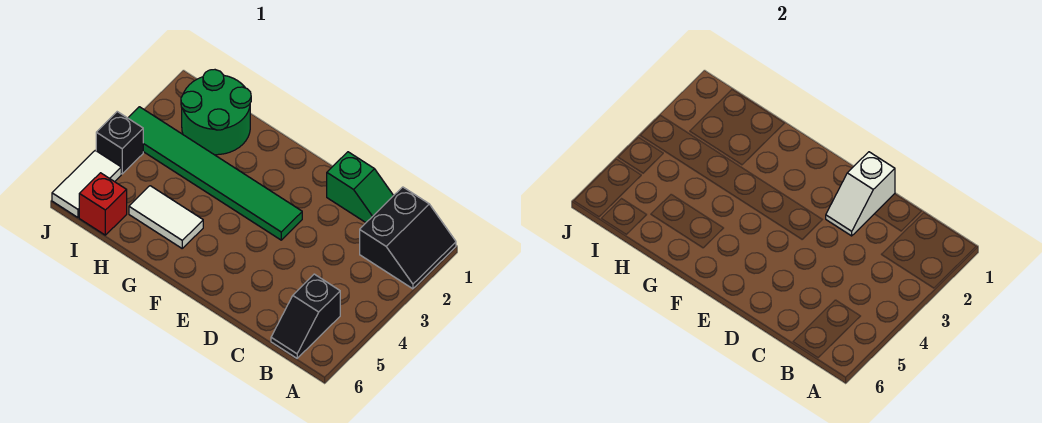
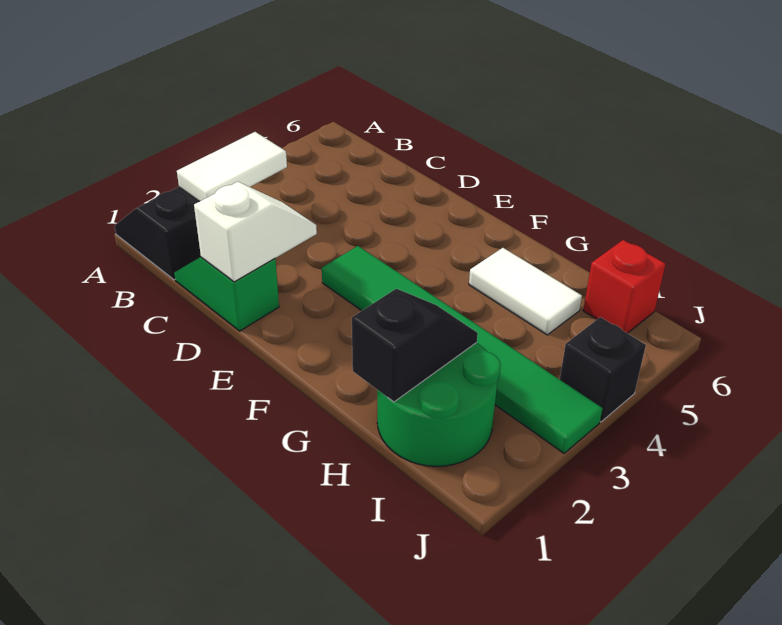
black slope B5:B6 level 1 top 5 -> black slope H1:H2 level 2 top 1
white tile J5:J6 level 1 -> white tile B2:B3 level 2

